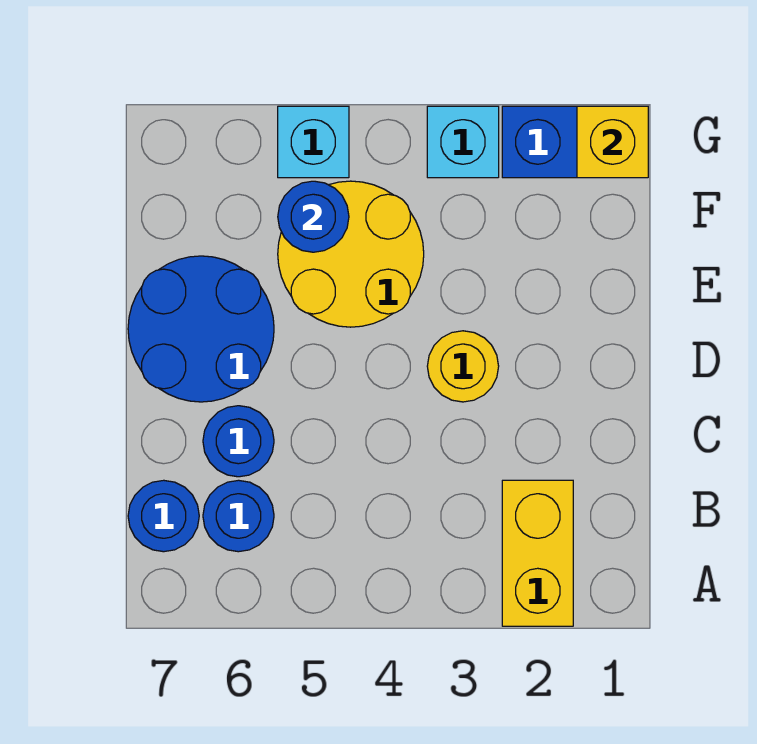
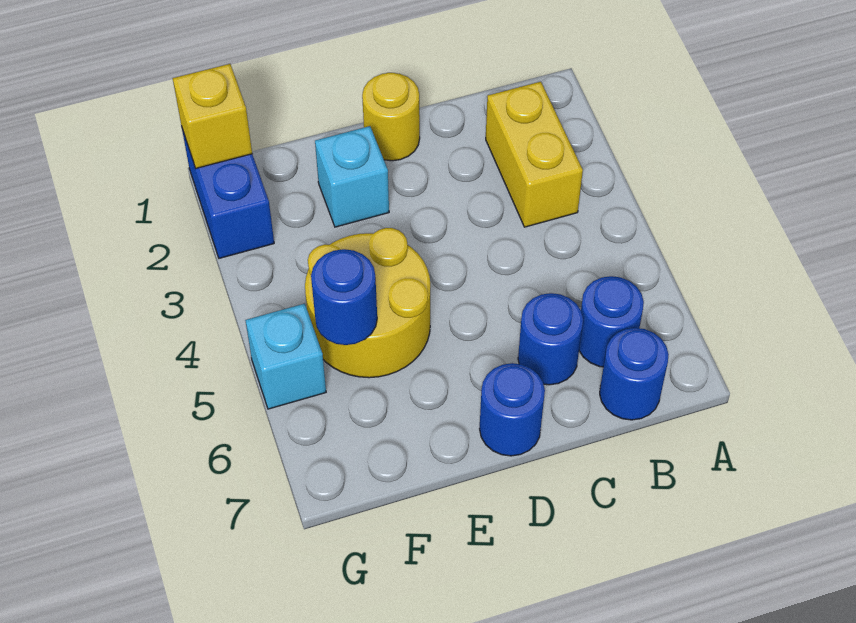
yellow brick A2:B2 level 1 -> yellow brick B2:B3 level 1
yellow round brick D3 level 1 -> yellow round brick D1 level 1
blue round brick D6:E7 level 1 -> blue round brick D7 level 1
cyan brick G3 level 1 -> cyan brick E2 level 1

